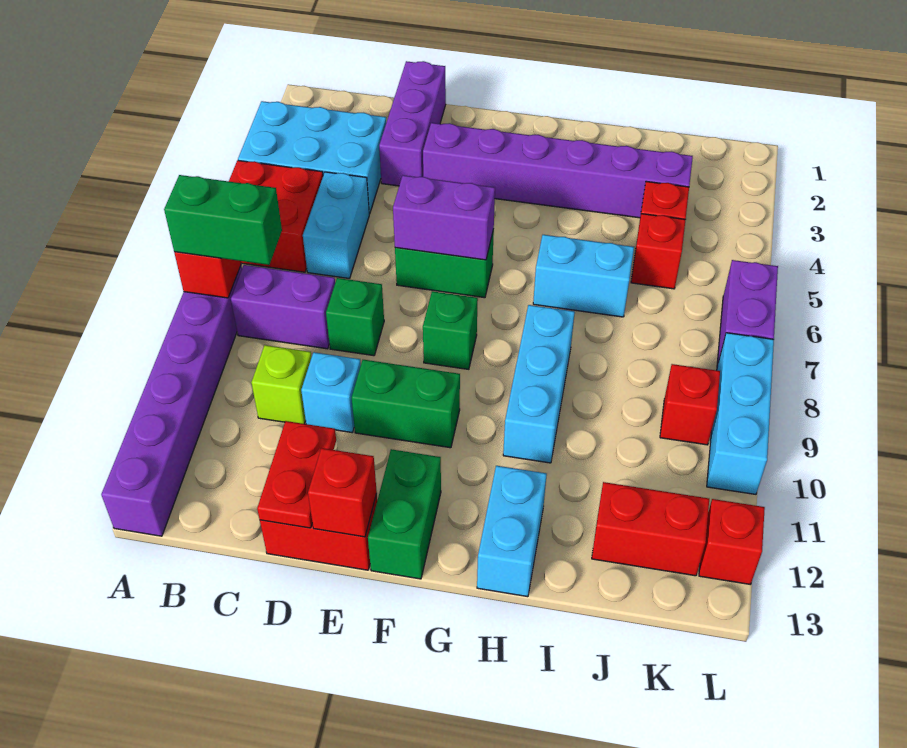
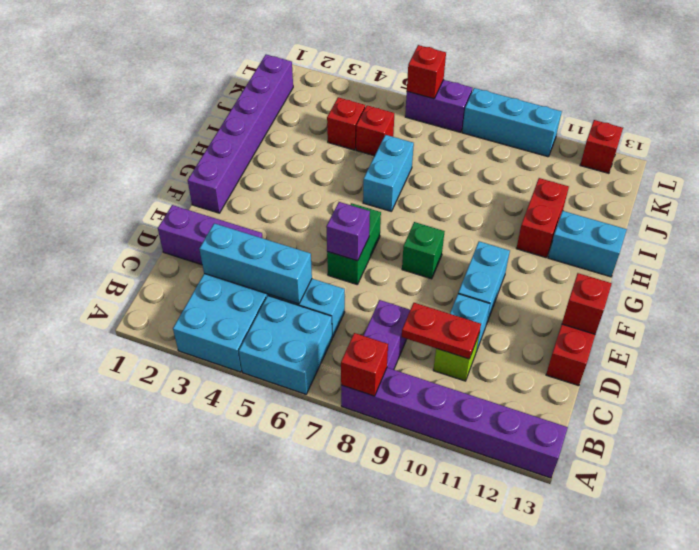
red brick A5:B6 level 1 -> cyan brick A5:B6 level 1
green brick A8:B8 level 3 -> none
green brick D8 level 1 -> none
red plate D12:D13 level 2 -> red plate C9:C10 level 2
purple brick E3:J3 level 1 -> purple brick F1:K1 level 1
purple brick E6:F6 level 2 -> purple brick E6 level 2
green brick E10:F10 level 1 -> cyan brick E10:F10 level 1
green brick F12:F13 level 1 -> none
cyan brick H8:H10 level 1 -> cyan brick C3:C5 level 2
red brick J12:K12 level 1 -> red brick H11:I11 level 1
red brick K9 level 1 -> red brick L6 level 2

